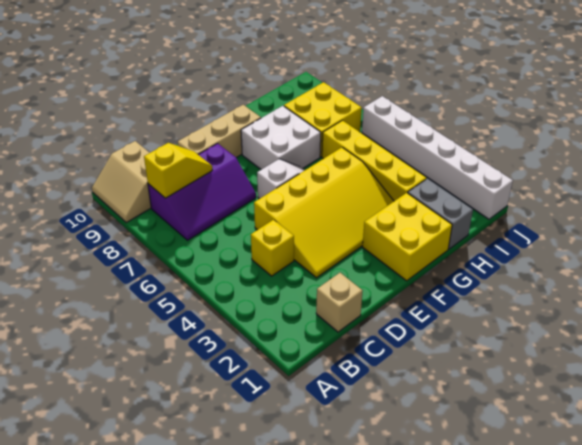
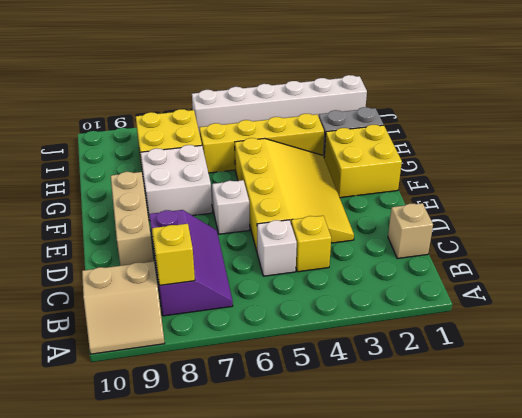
none -> white brick C5 level 1

